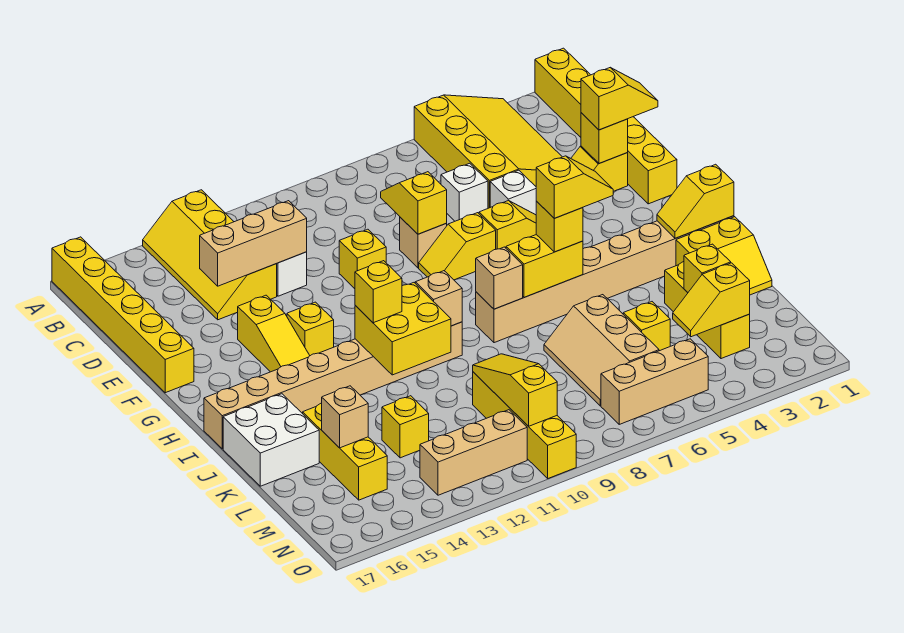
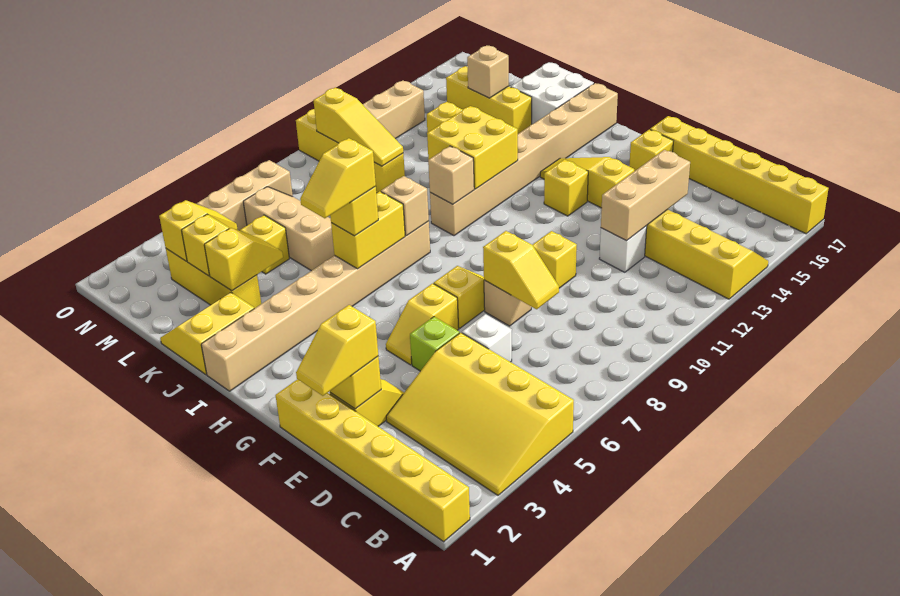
white brick E5 level 1 -> lime brick E5 level 1
yellow slope I1:I2 level 2 top 1 -> yellow slope K3:K4 level 2 top 3
yellow brick I12 level 3 -> yellow brick F16 level 1

